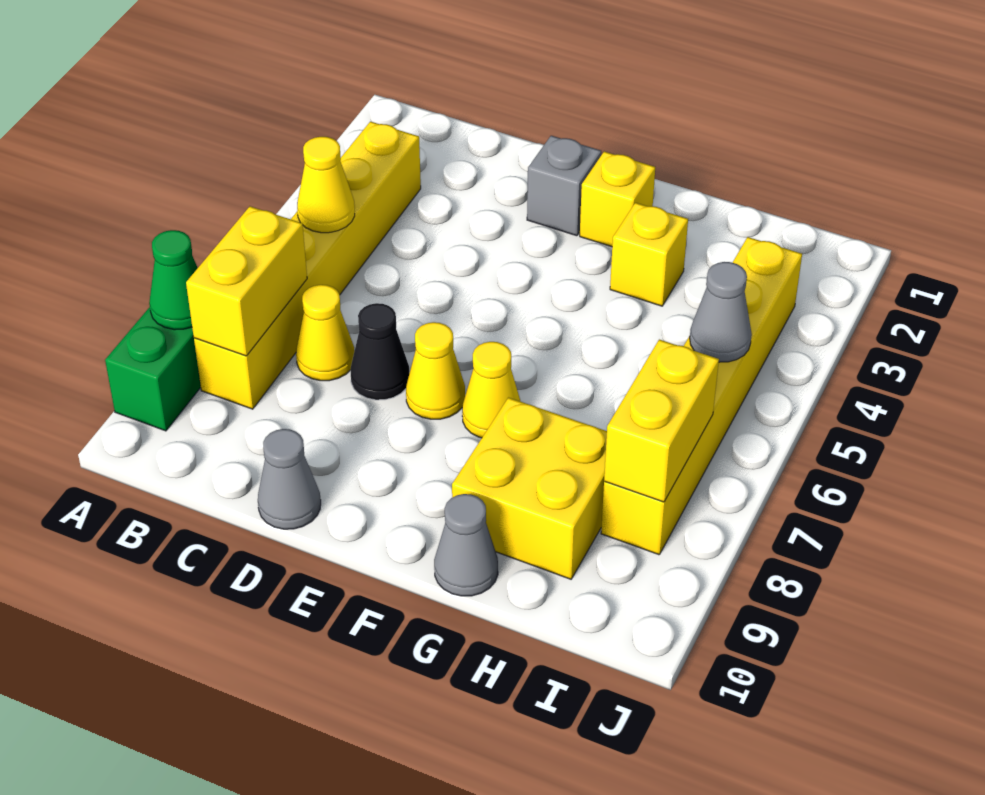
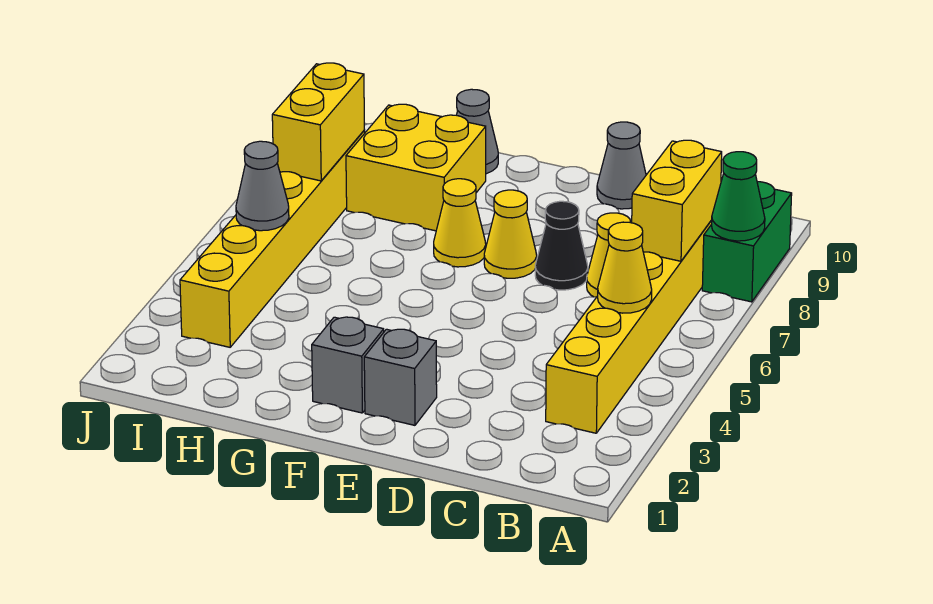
yellow brick F2 level 1 -> grey brick F2 level 1
yellow brick G3 level 1 -> none

